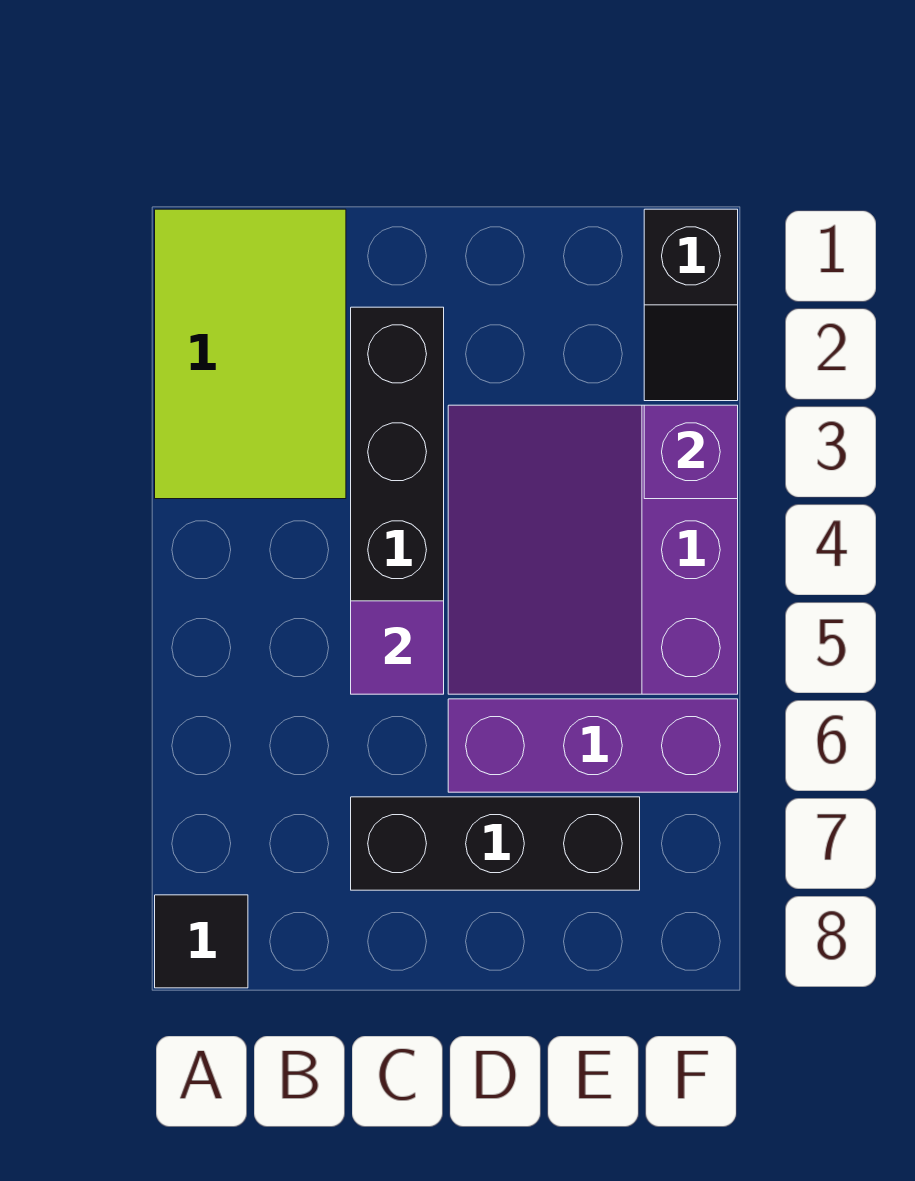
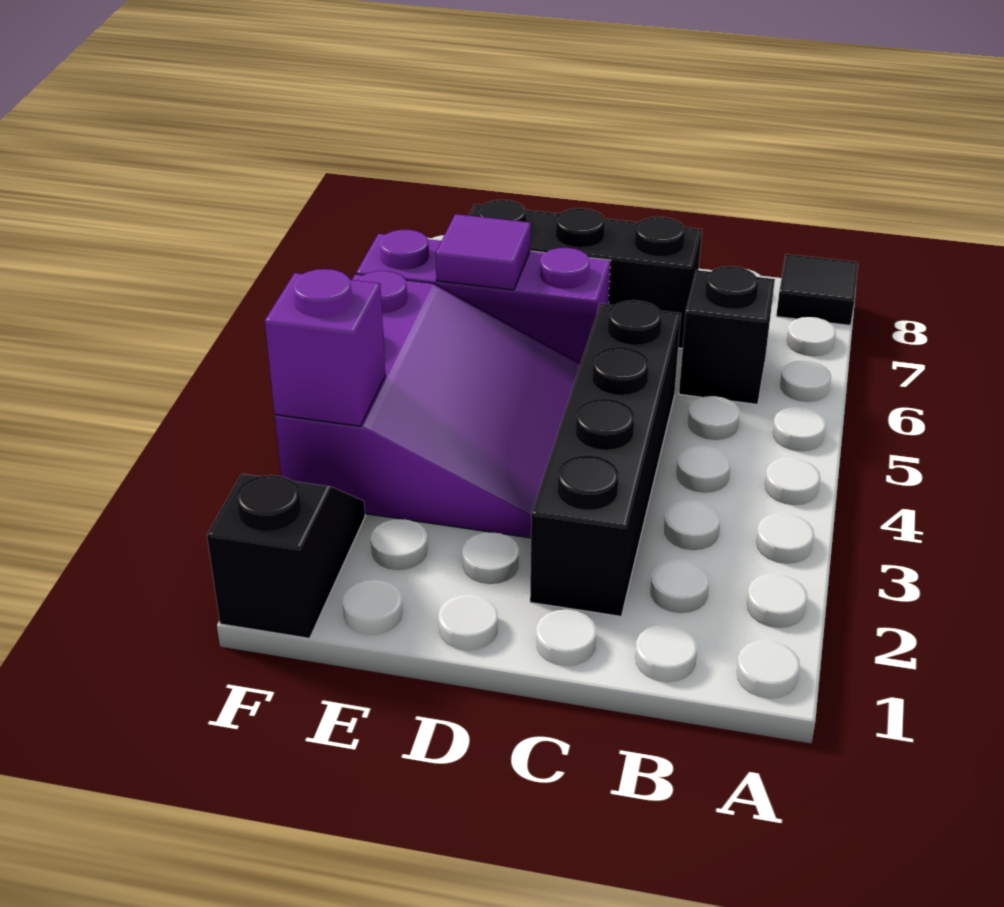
lime tile A1:B3 level 1 -> none
none -> black brick B6 level 1
purple tile C5 level 2 -> purple tile E6 level 2

